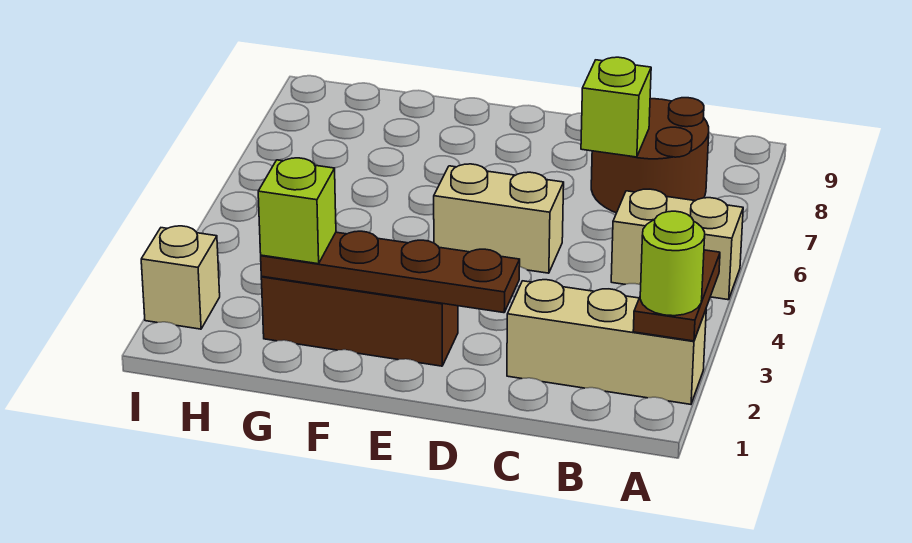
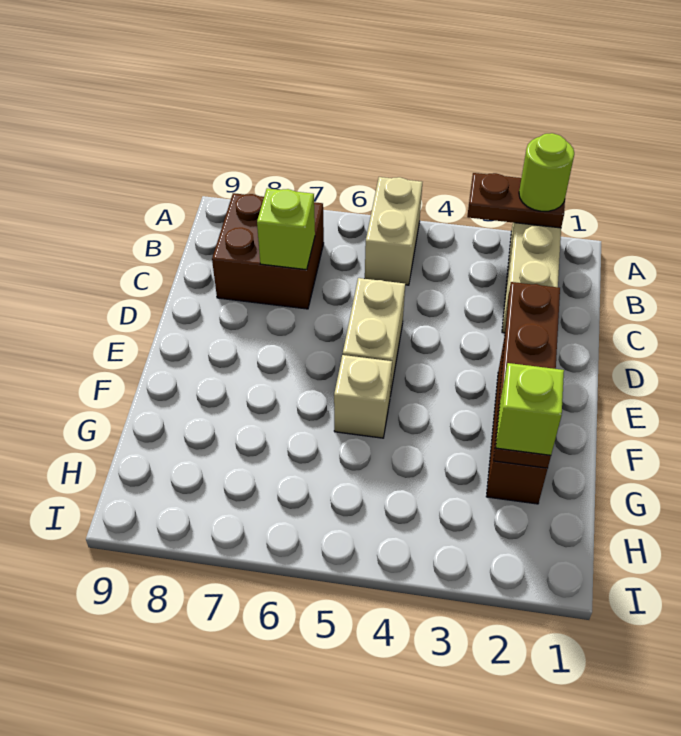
brown round brick B7:C8 level 1 -> brown brick B7:C8 level 1
tan brick I2 level 1 -> tan brick F5 level 1

